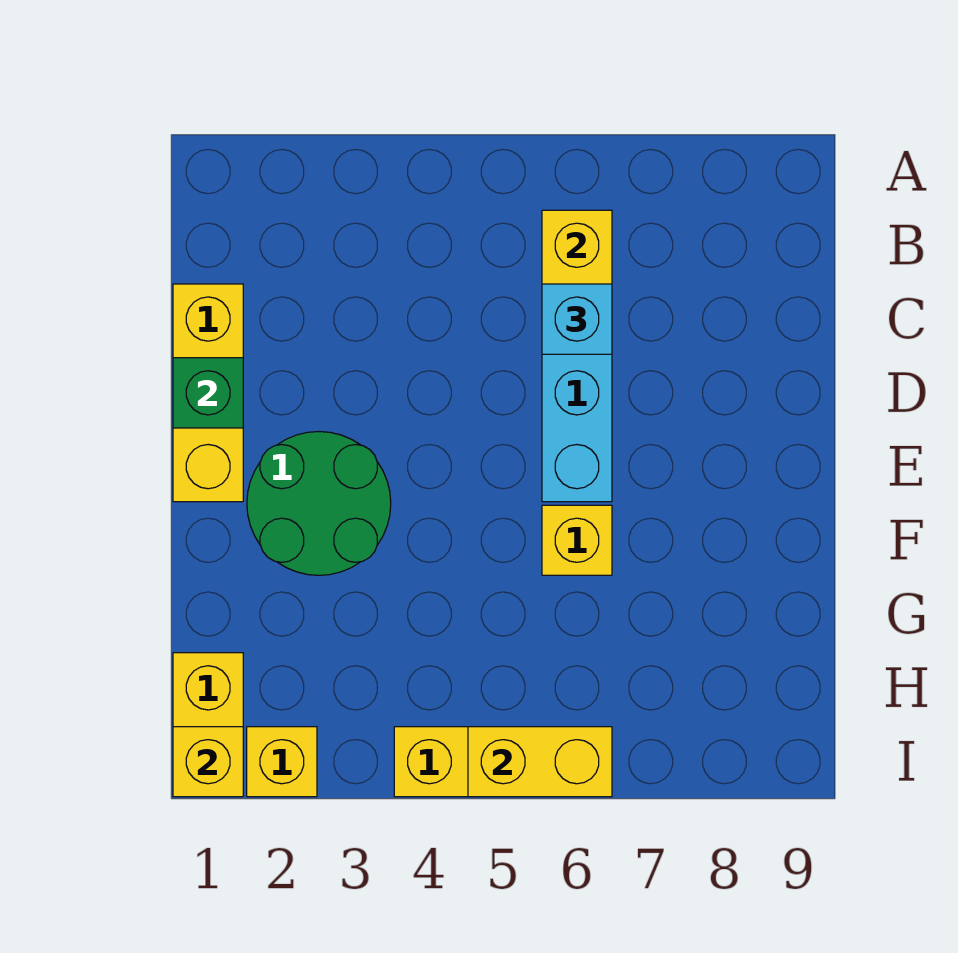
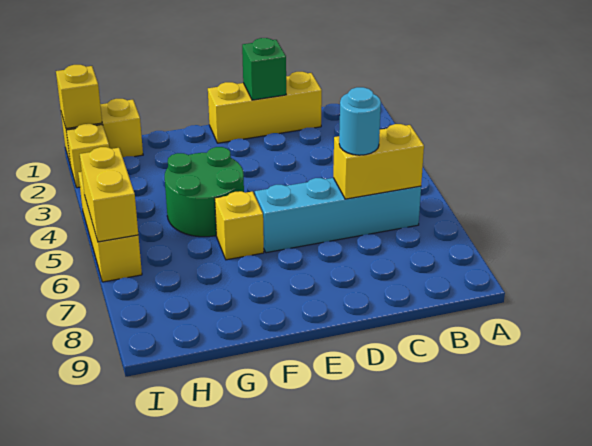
cyan brick C6 level 3 -> cyan round brick C6 level 3
green round brick E2:F3 level 1 -> green round brick F4:G5 level 1

